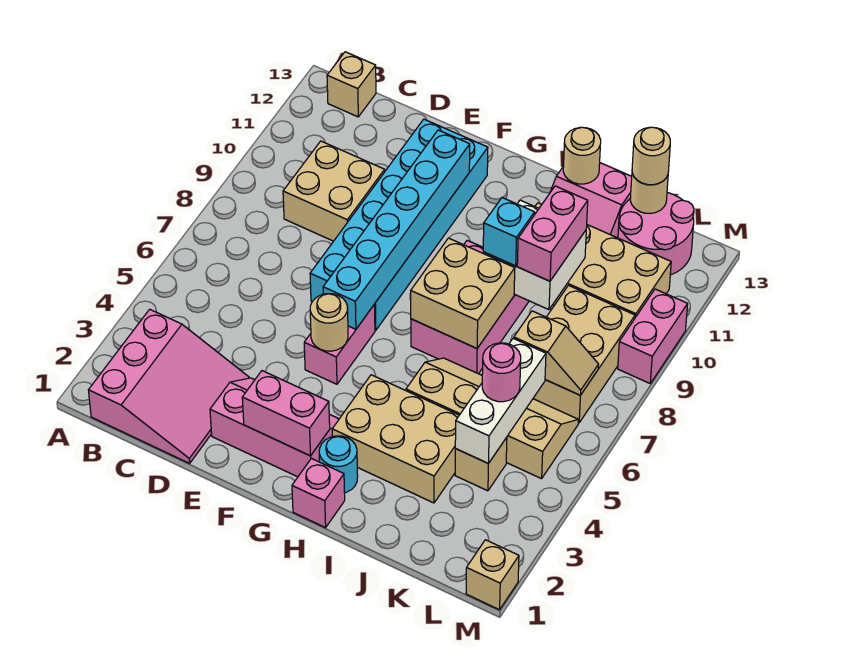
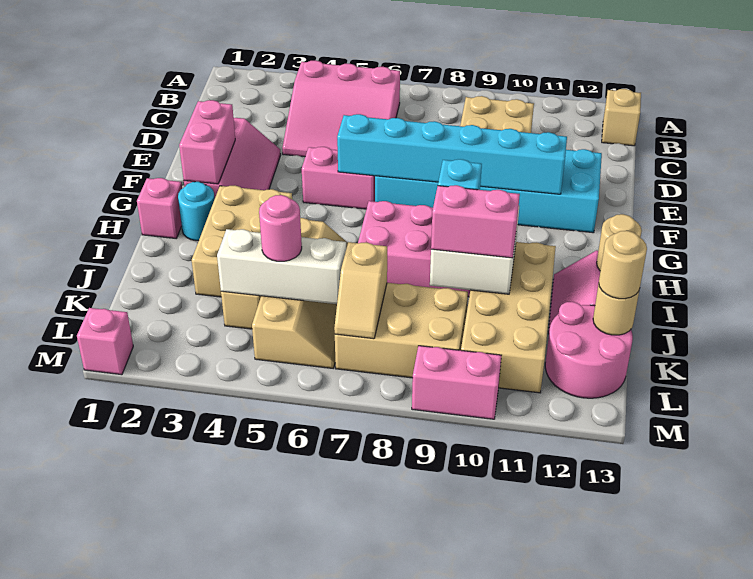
pink slope B1:D3 level 1 top B -> pink slope B4:D6 level 1 top B
tan round brick F5 level 2 -> none
tan brick H7:I8 level 2 -> none
tan brick M1 level 1 -> pink brick M1 level 1

